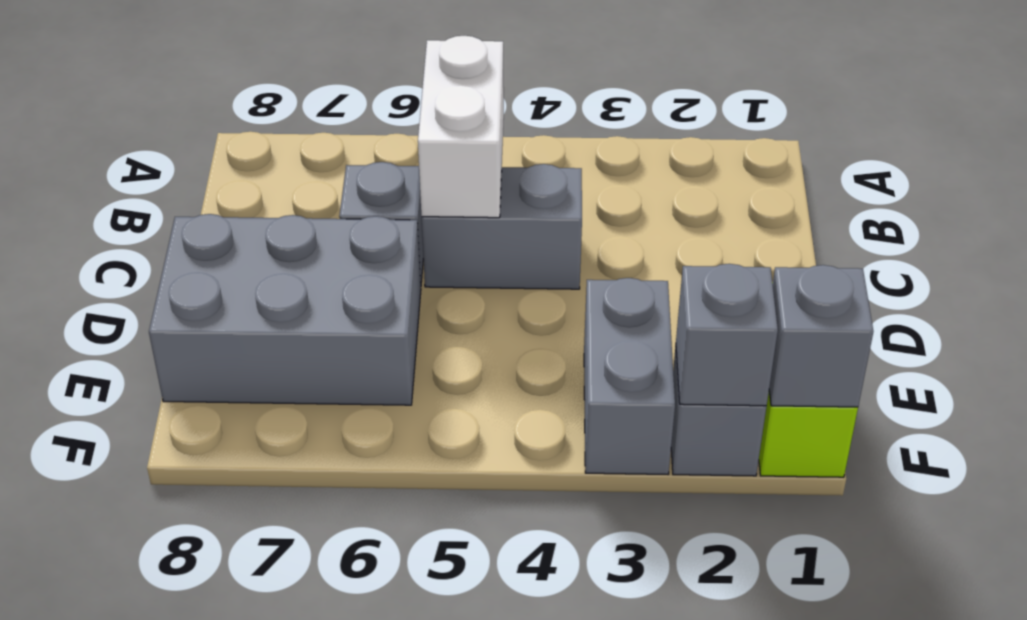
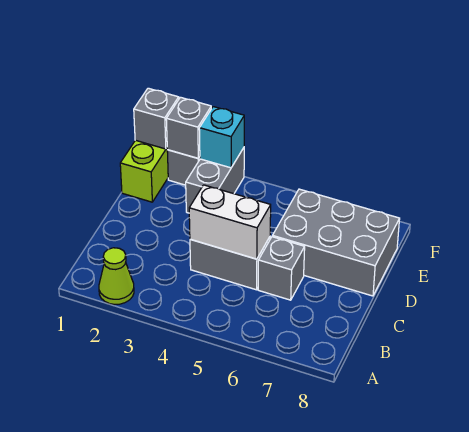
none -> lime cone A2 level 1
white brick B5:C5 level 2 -> white brick C4:C5 level 2
none -> cyan brick F3 level 2

